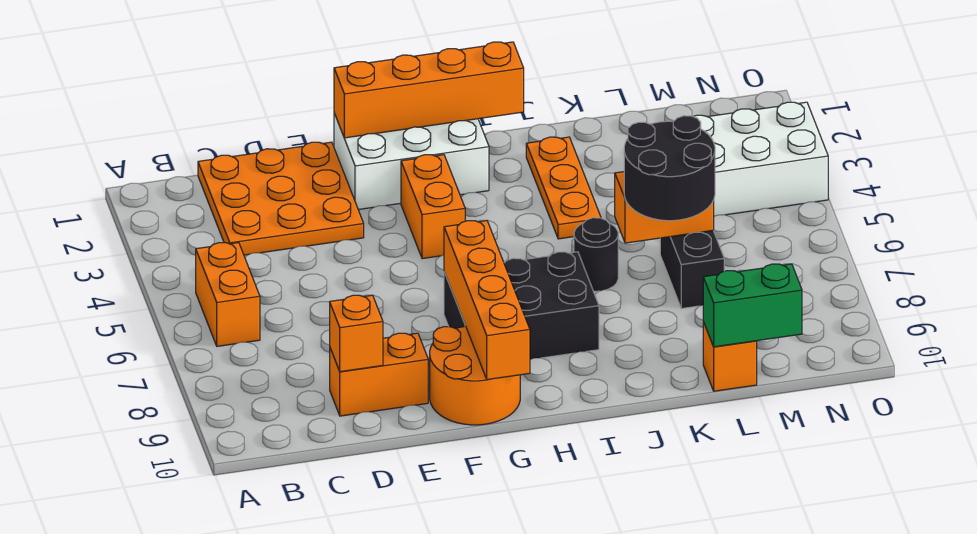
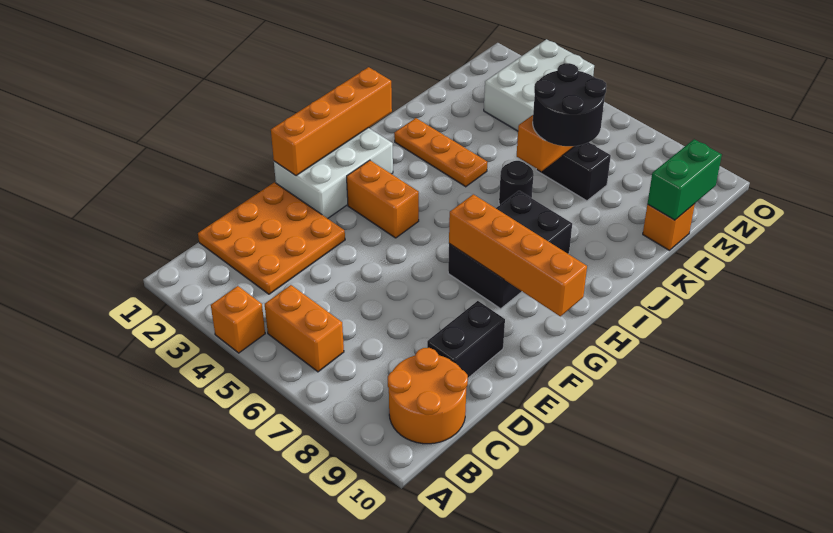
orange brick D9:E9 level 1 -> black brick D9:E9 level 1
orange brick D9 level 2 -> orange brick A4 level 1
orange round brick F9:G10 level 1 -> orange round brick B9:C10 level 1

